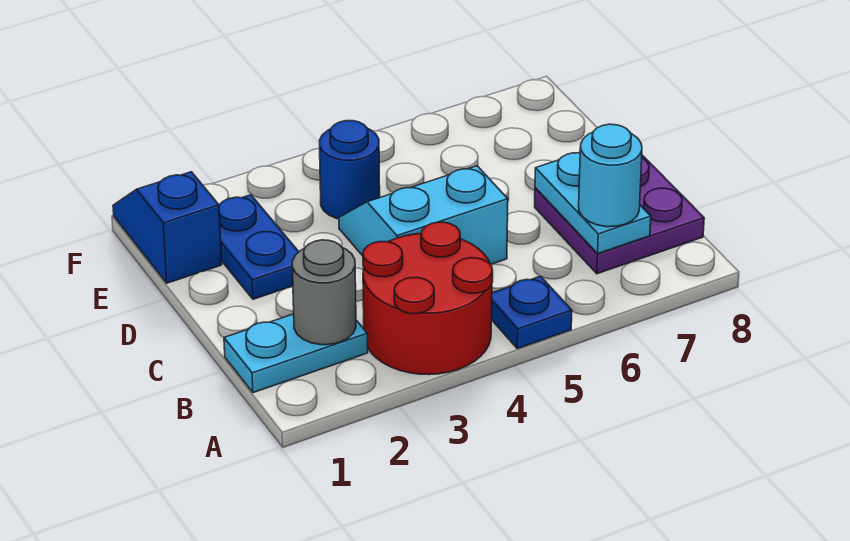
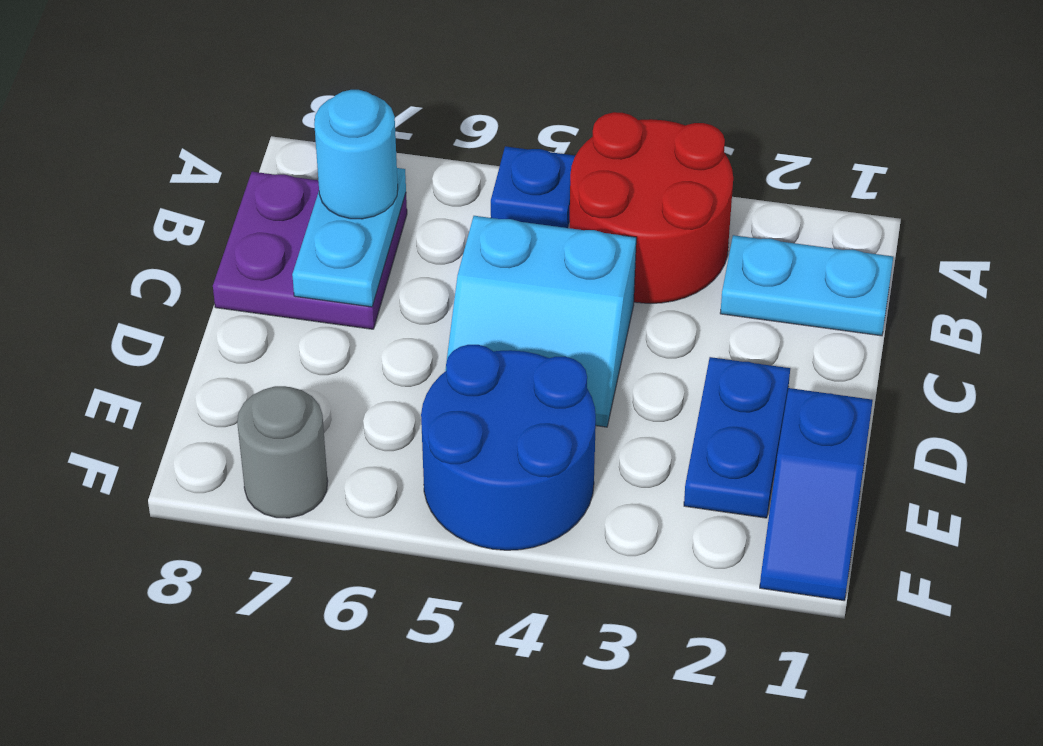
grey round brick B2 level 2 -> grey round brick F7 level 1
blue round brick E4 level 1 -> blue round brick E4:F5 level 1

